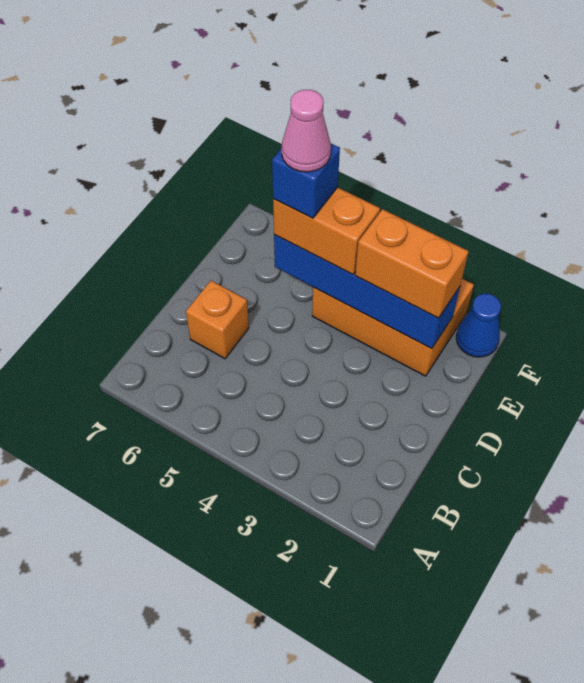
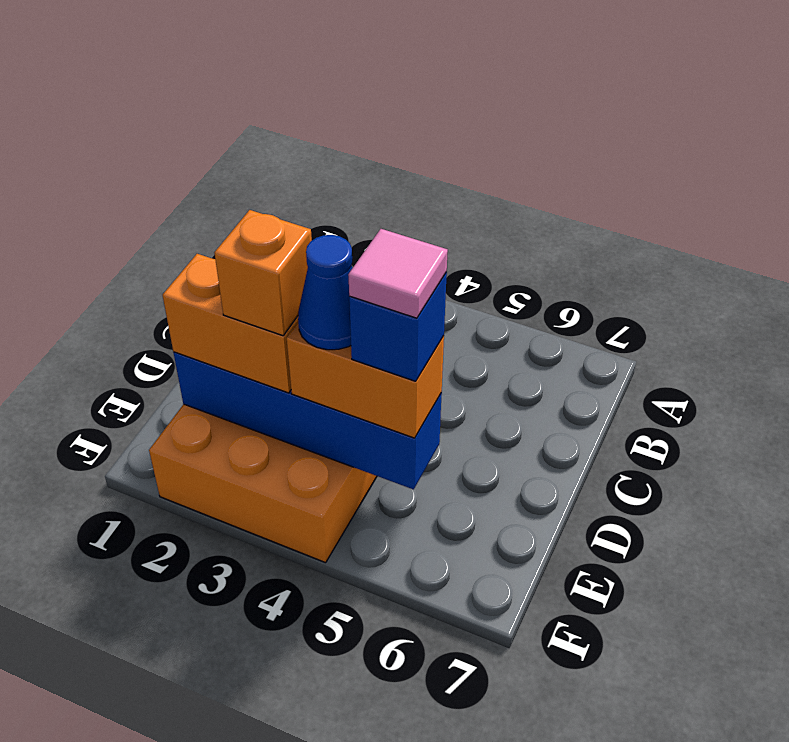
orange brick C6 level 1 -> orange brick E3 level 4
pink cone E5 level 5 -> pink tile E5 level 5
blue cone F1 level 1 -> blue cone E4 level 4

